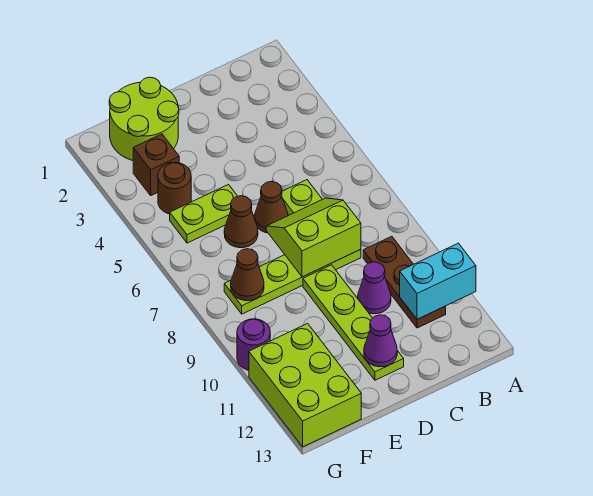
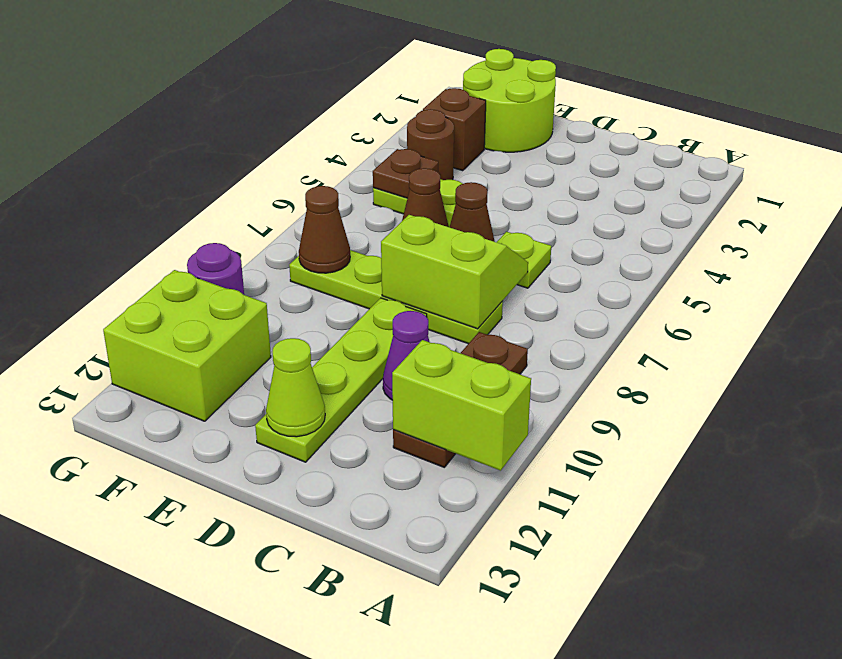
cyan brick A11:B11 level 2 -> lime brick A11:B11 level 2
purple cone D12 level 2 -> lime cone D12 level 2
none -> brown plate F5 level 2
lime brick F11:G13 level 1 -> lime brick F11:G12 level 1

